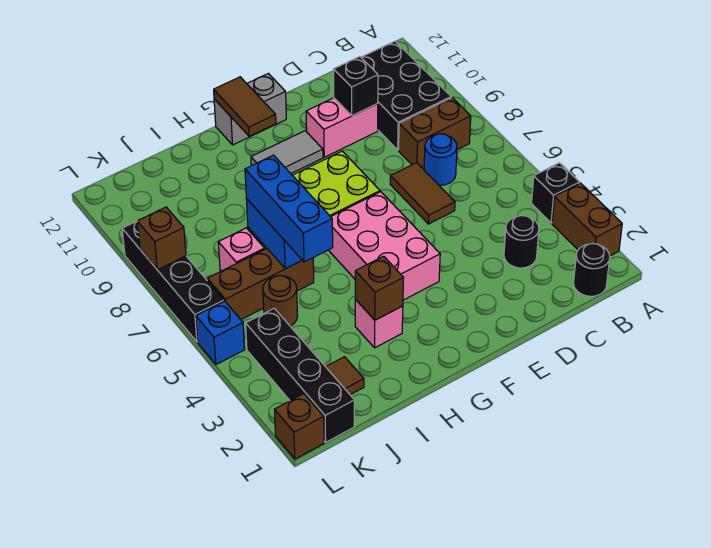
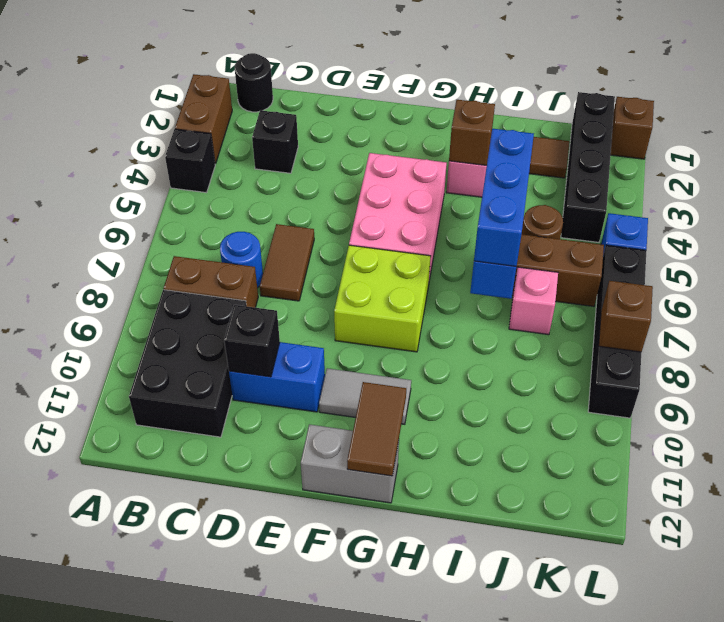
black round brick C3 level 1 -> black brick C3 level 1
pink brick D10:E10 level 1 -> blue brick D10:E10 level 1

